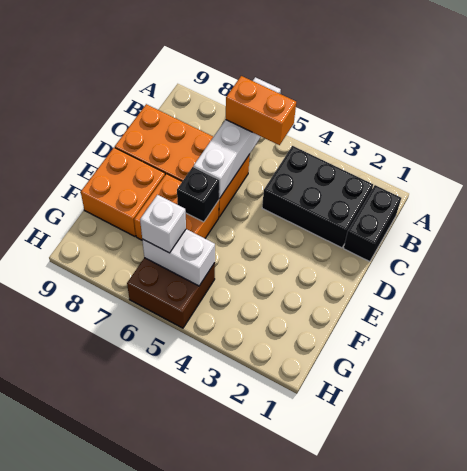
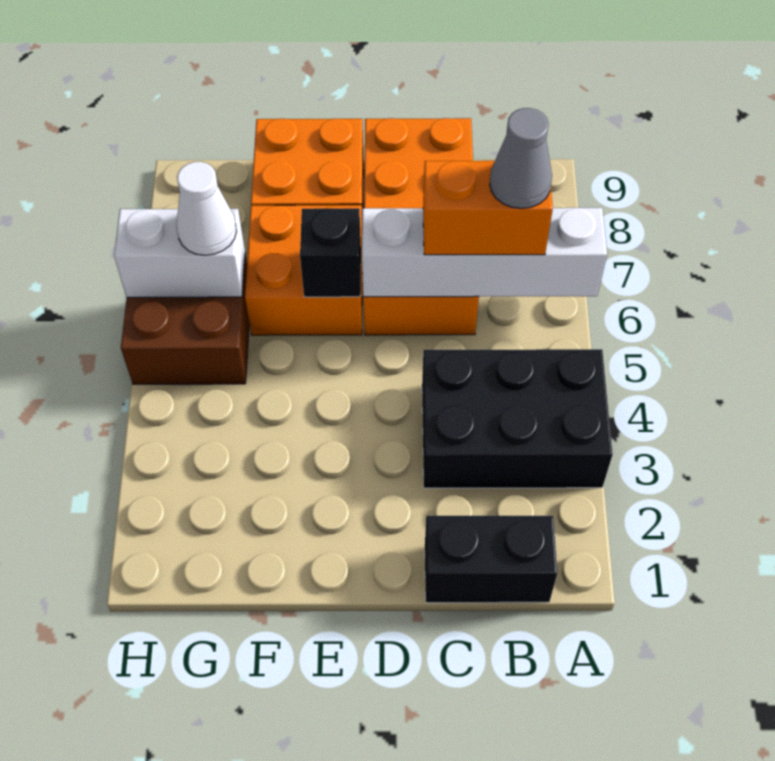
black brick B2:C4 level 1 -> black brick A3:C4 level 1
orange brick B5:B6 level 3 -> orange brick B6:C6 level 3
none -> grey cone B6 level 4
white brick G5:G6 level 2 -> white brick G6:H6 level 2
white brick G6 level 3 -> white cone G6 level 3

